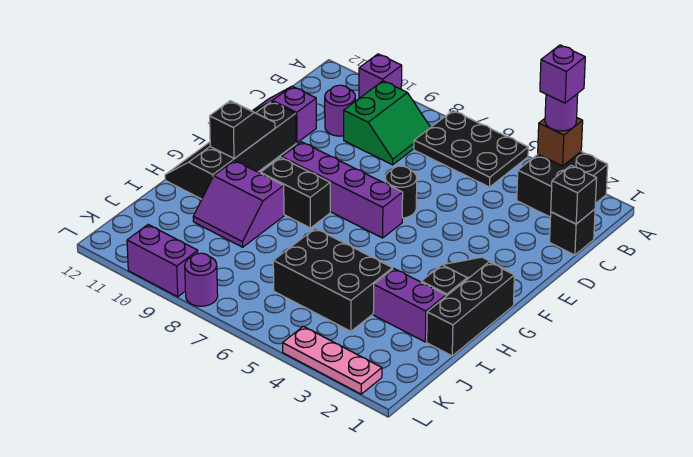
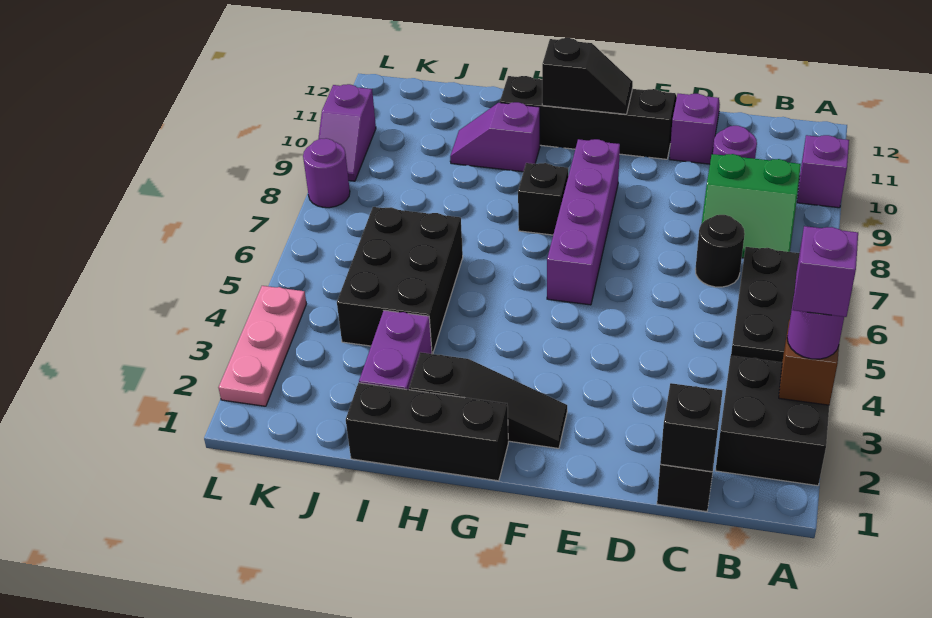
black round brick E6 level 1 -> black round brick C7 level 1
black brick G8:G9 level 1 -> black brick G8 level 1
purple slope H9:I10 level 1 top H -> purple slope H10:I10 level 1 top H
purple brick L9:L10 level 1 -> purple slope L9:L10 level 1 top 10

